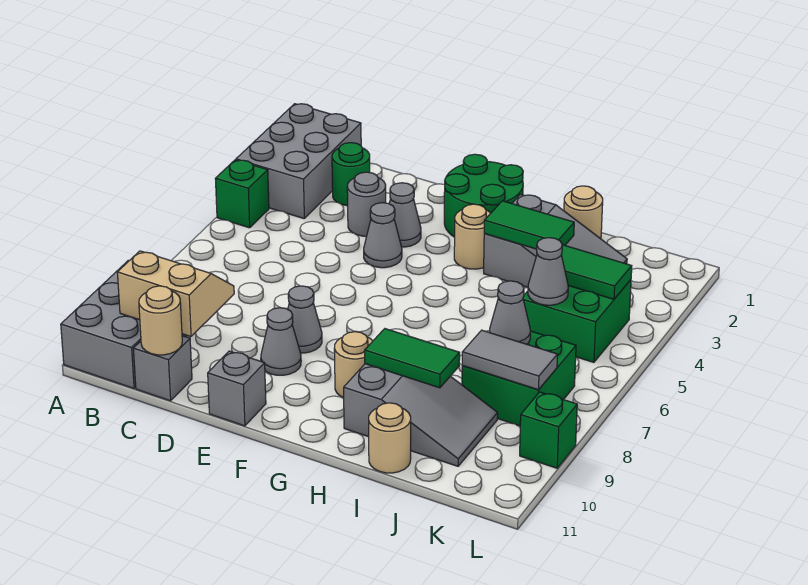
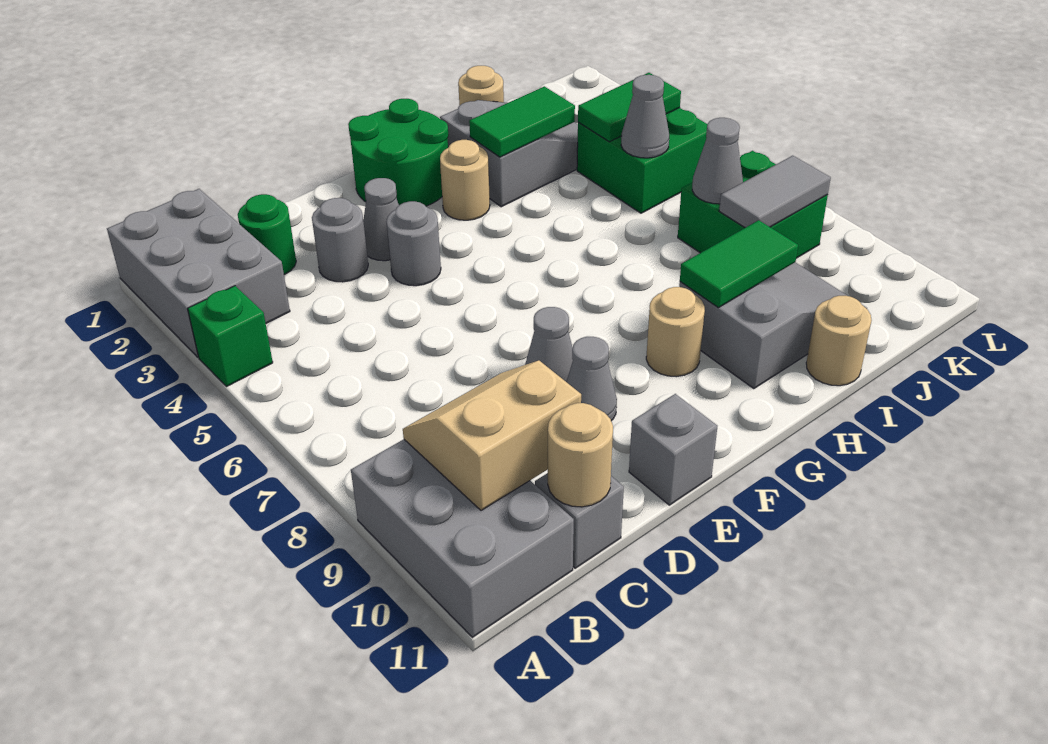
grey cone E4 level 1 -> grey round brick E4 level 1
green brick L9 level 1 -> none

